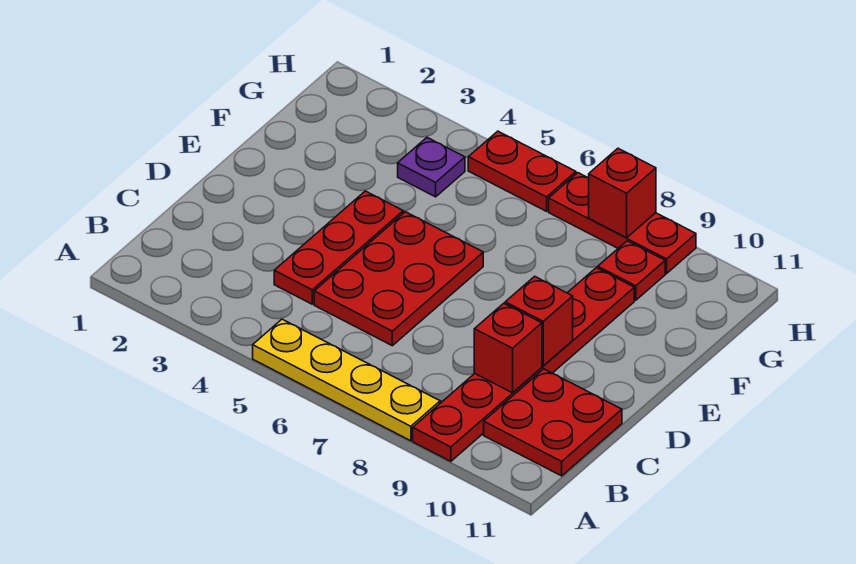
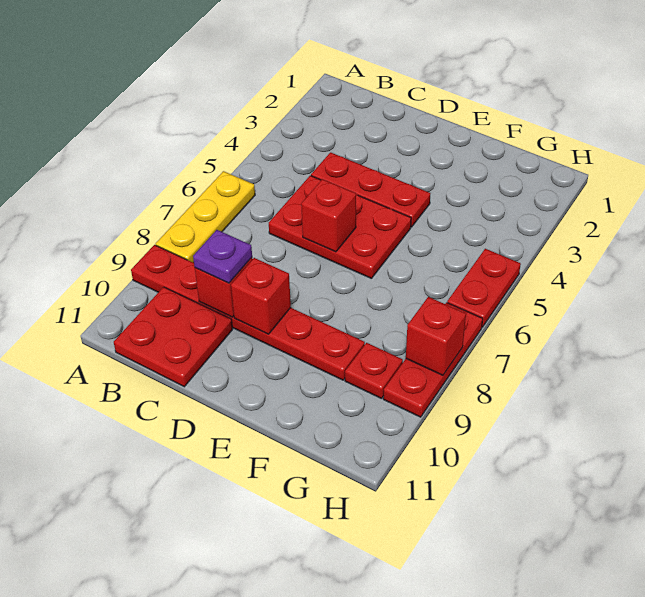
yellow plate A5:A8 level 1 -> yellow plate A6:A8 level 1
none -> red brick D6 level 2
purple plate G4 level 1 -> purple plate C9 level 3

